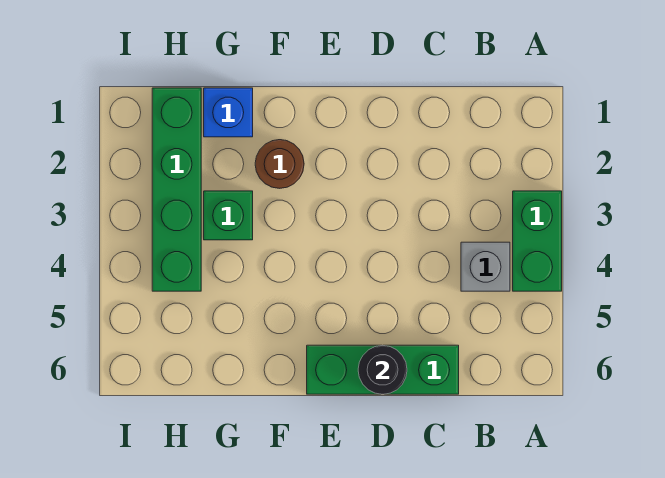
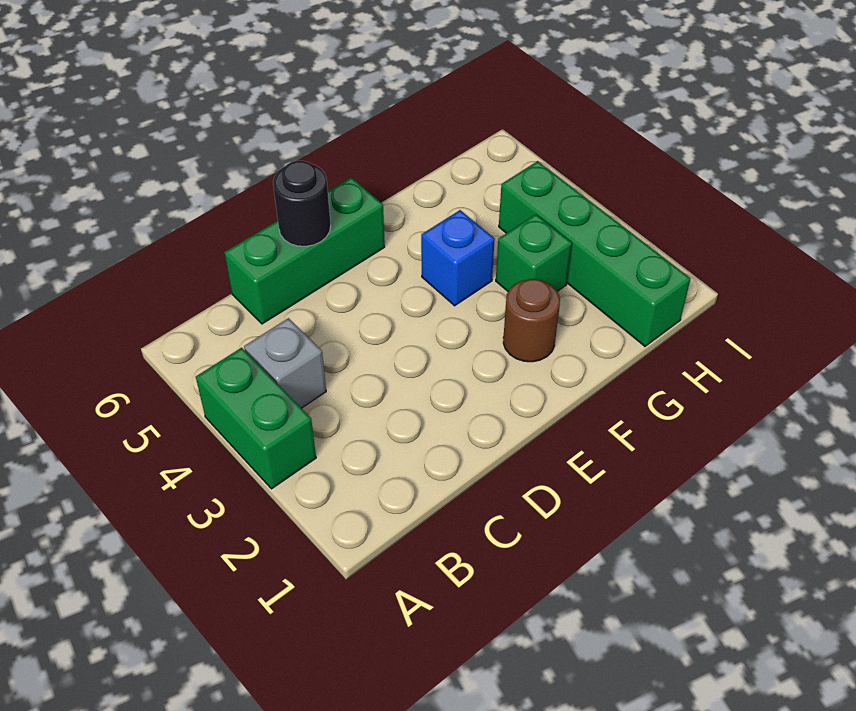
blue brick G1 level 1 -> blue brick F4 level 1

